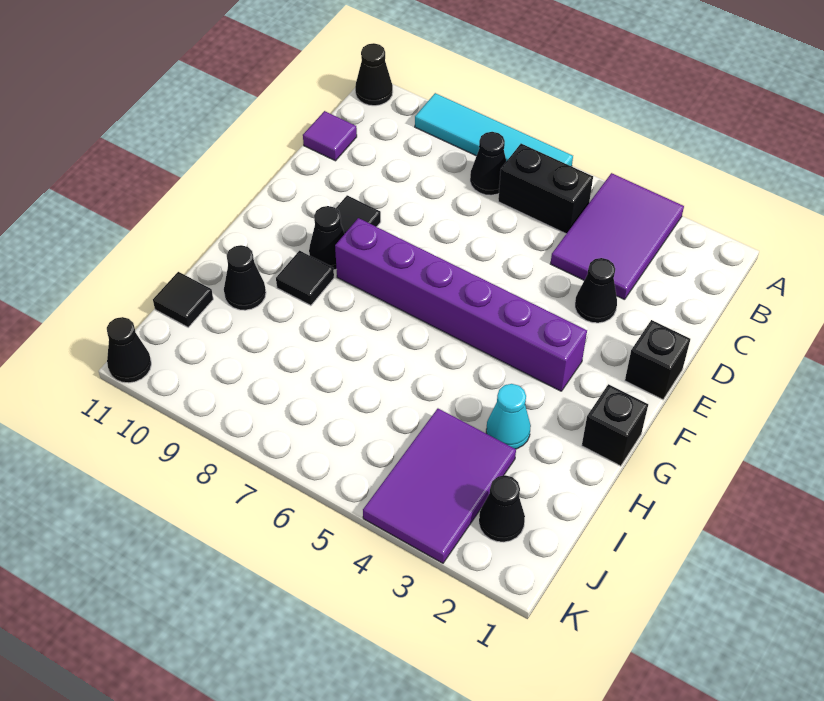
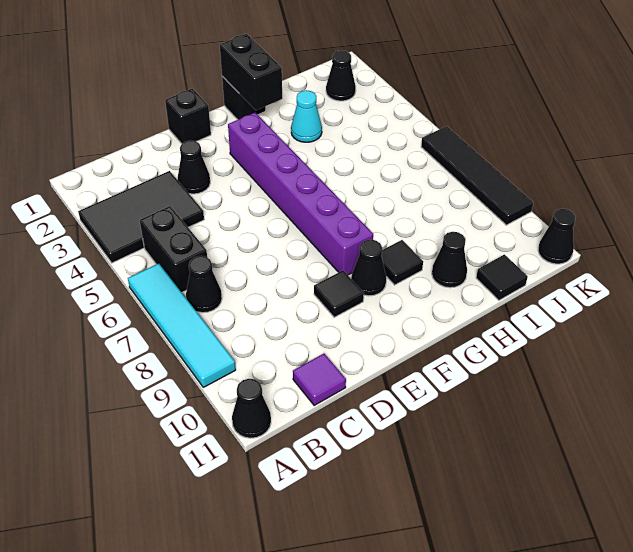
purple tile A3:C4 level 1 -> black tile A3:C4 level 1
none -> black brick G1:G2 level 2
purple tile I3:K4 level 1 -> none
none -> black tile K6:K9 level 1

